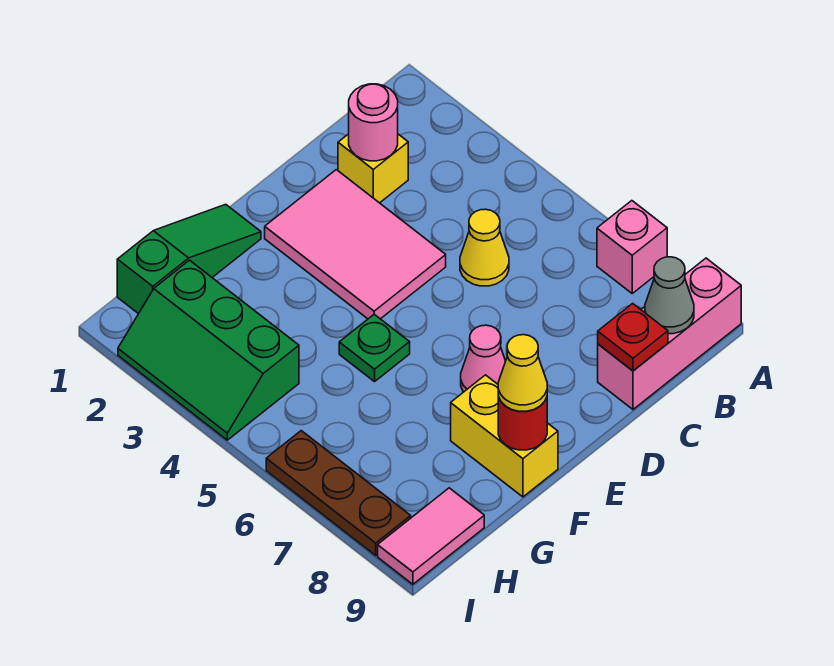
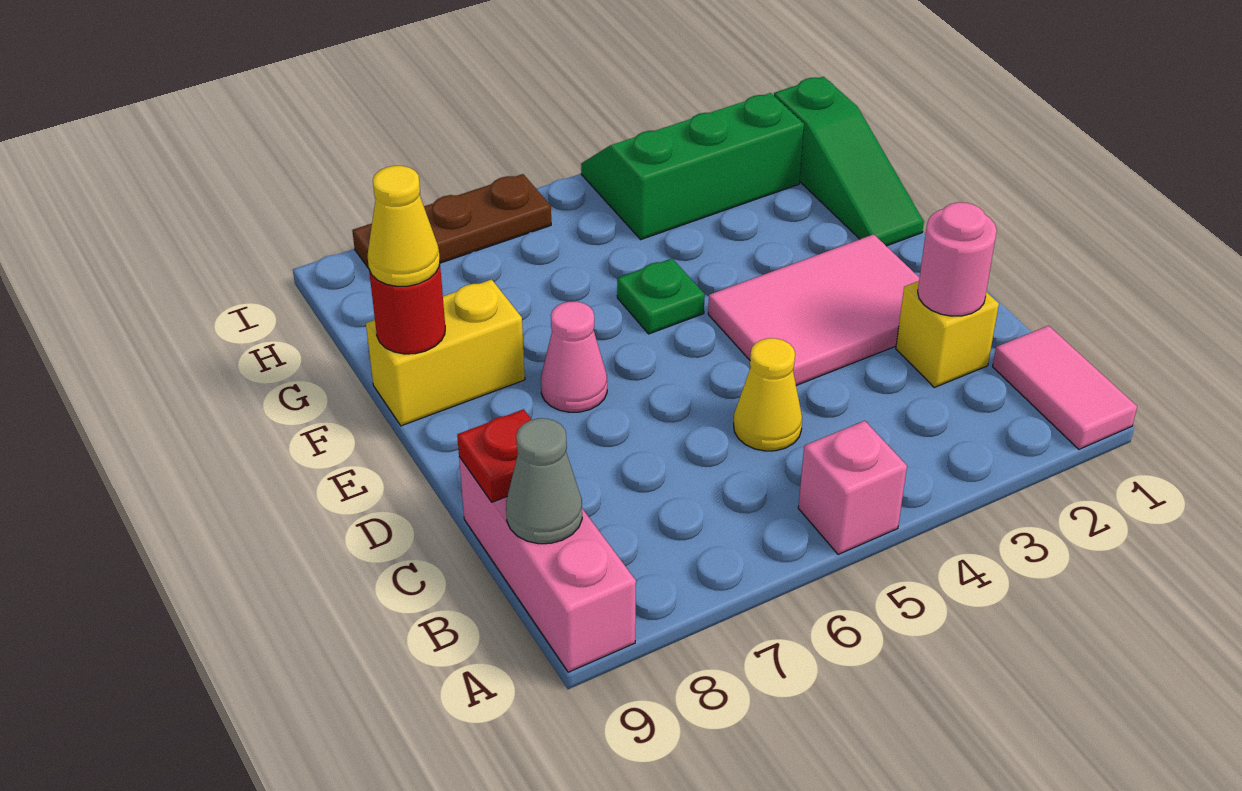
pink brick A7 level 1 -> pink brick A5 level 1
pink tile H9:I9 level 1 -> pink tile A1:B1 level 1

